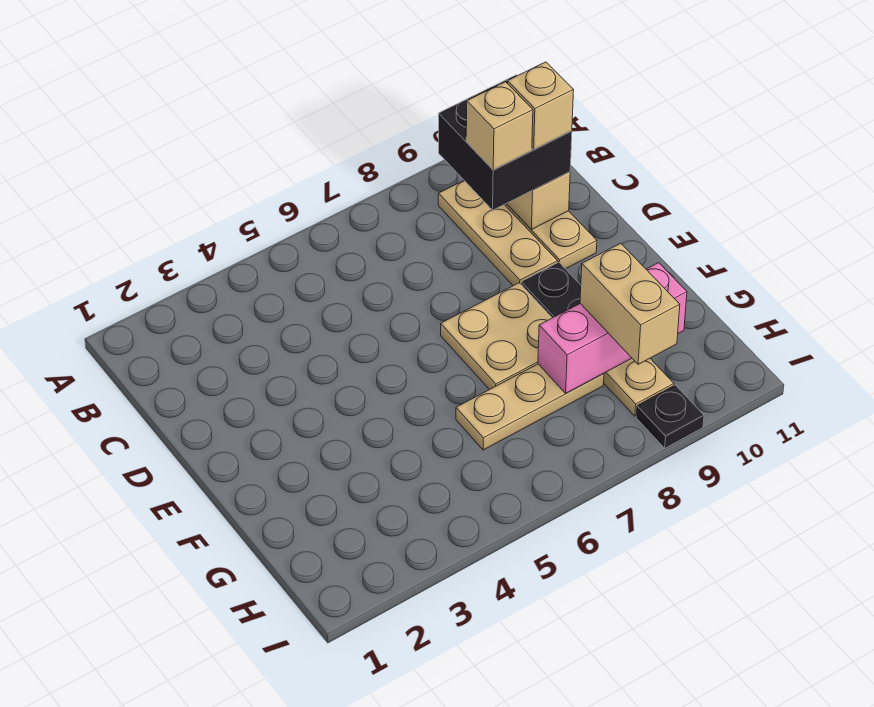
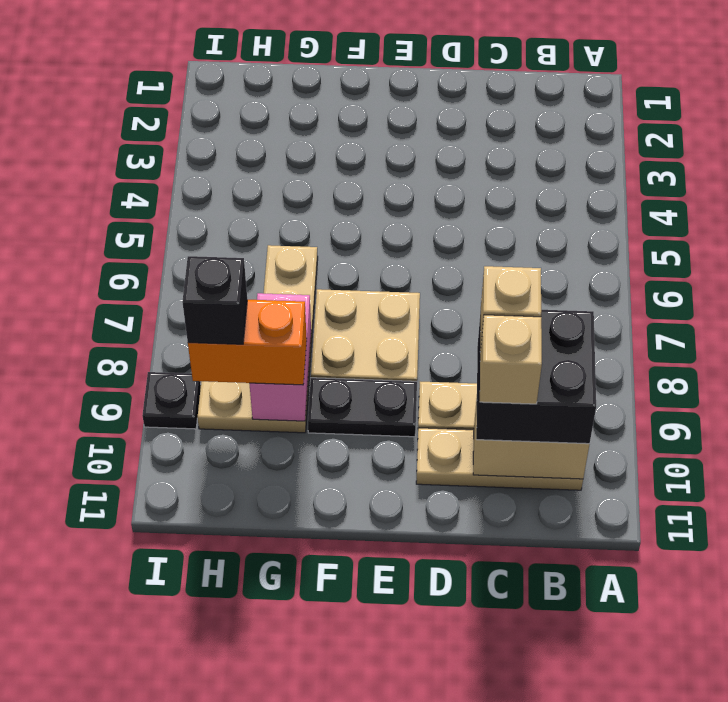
pink brick G8:G10 level 2 -> pink brick G8:G9 level 2
tan brick G9:H9 level 3 -> orange brick G9:H9 level 3
none -> black brick H9 level 4

